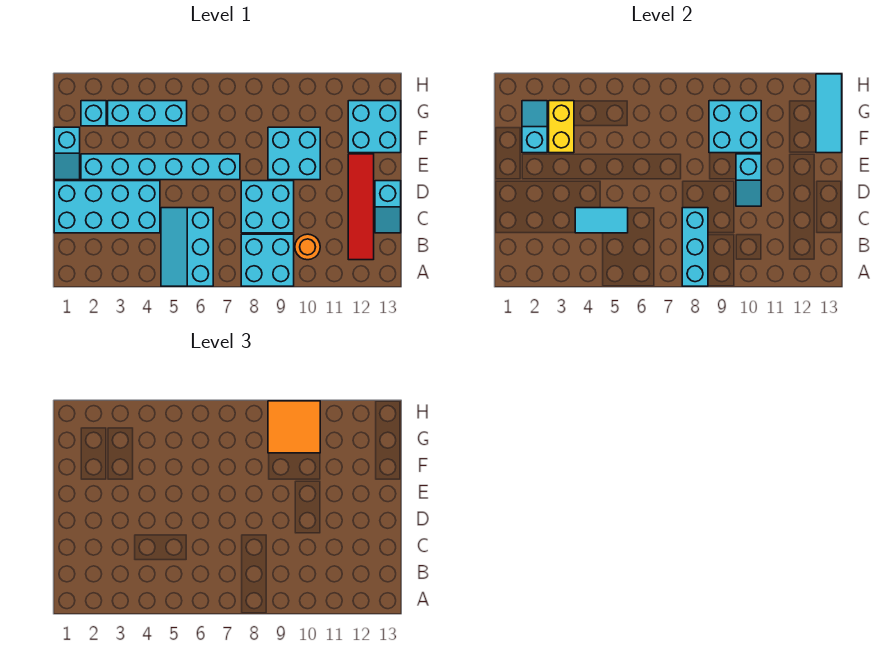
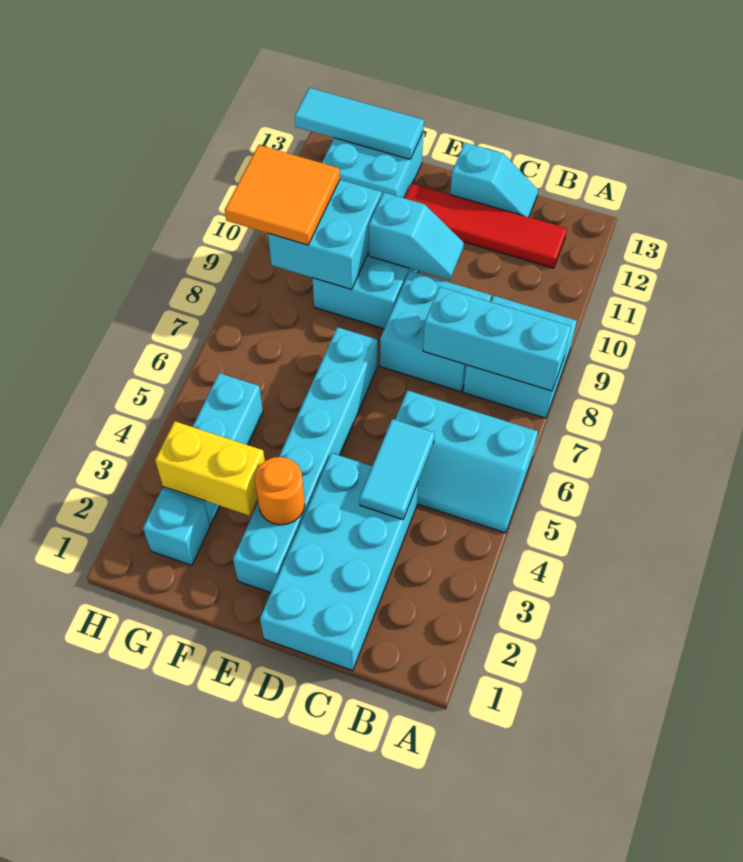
orange round brick B10 level 1 -> orange round brick E3 level 2
cyan slope E1:F1 level 1 top F -> none
cyan slope F2:G2 level 2 top F -> none

